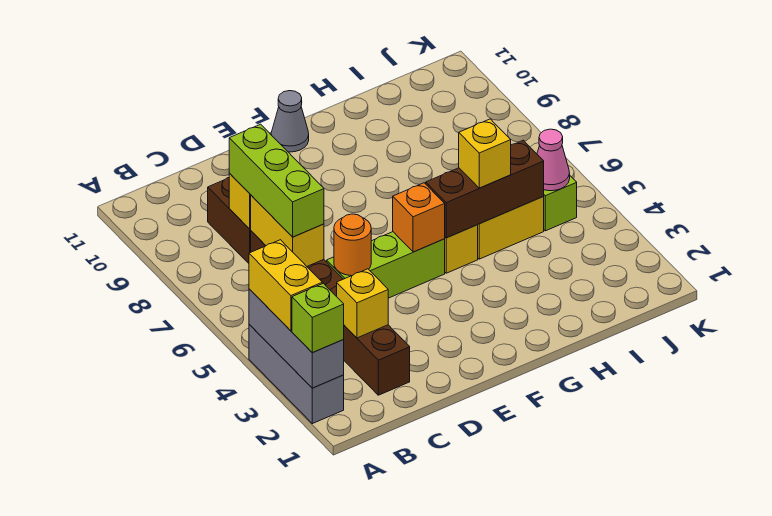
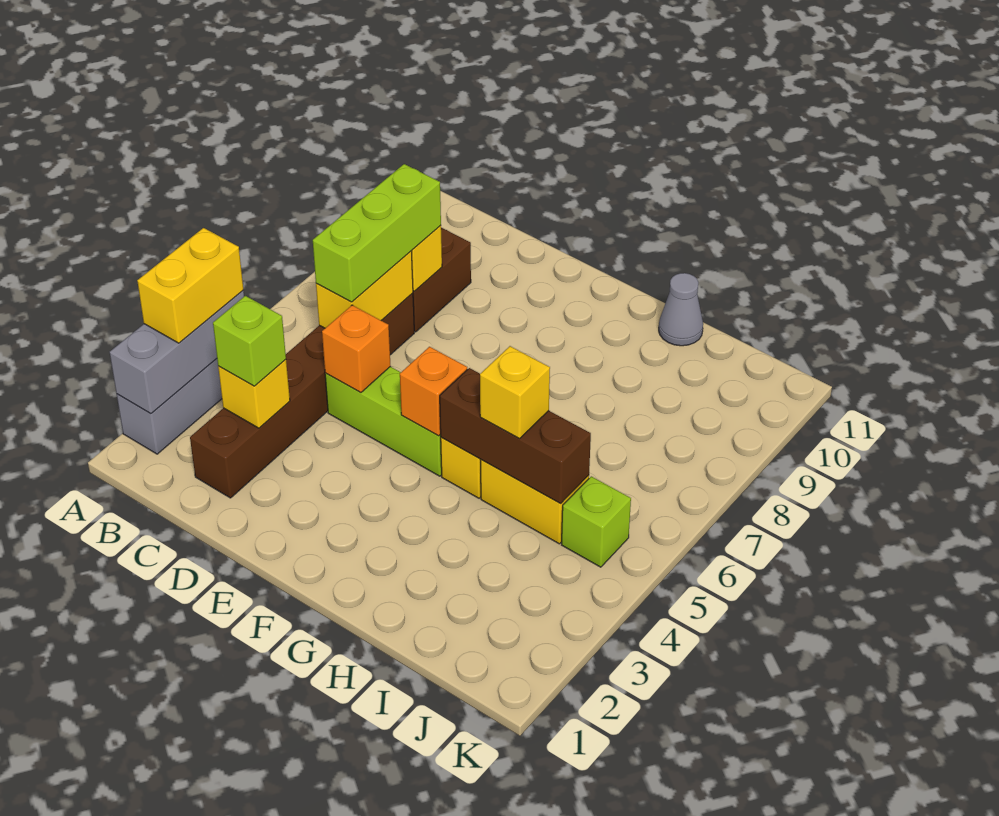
lime brick A2 level 3 -> lime brick C3 level 3
orange round brick D5 level 2 -> orange brick D5 level 2
grey cone F11 level 1 -> grey cone H11 level 1
pink cone J5 level 2 -> none

